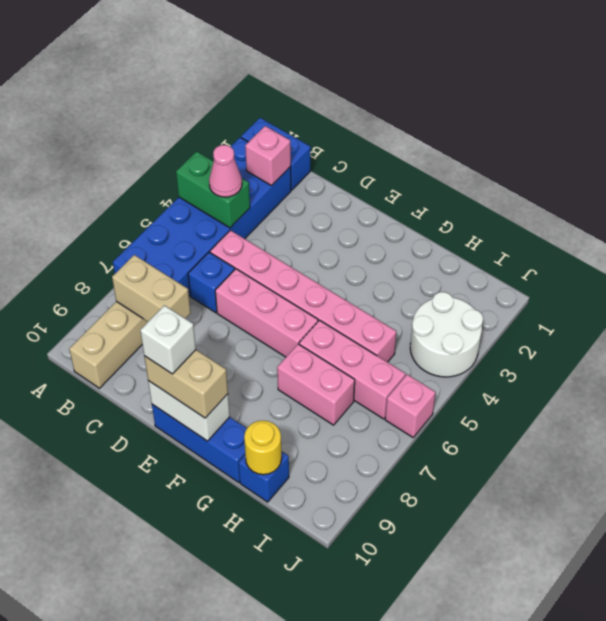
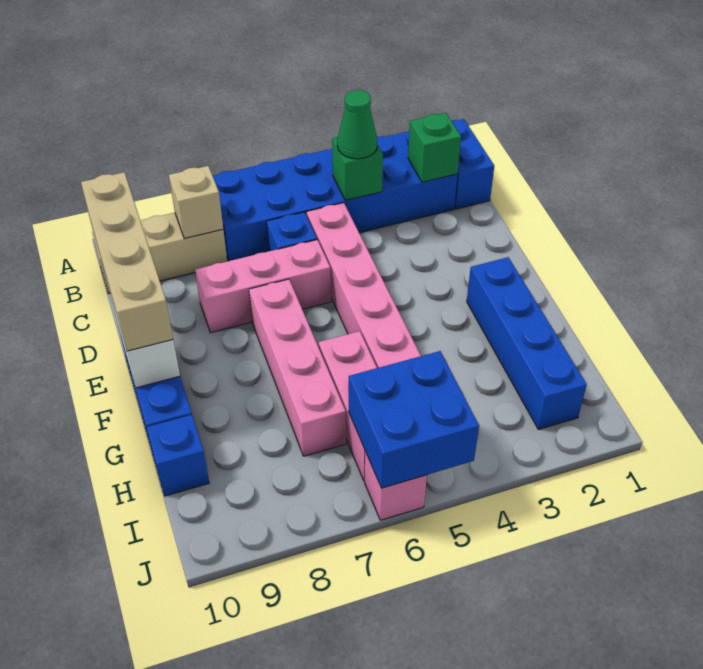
green brick A4:B4 level 2 -> green brick B4 level 2
pink brick B2 level 2 -> green brick B2 level 2
pink cone B4 level 3 -> green cone B4 level 3
tan brick B8:C8 level 2 -> tan brick B8 level 2
pink brick D6:F6 level 1 -> pink brick D6:D8 level 1
tan brick E10:F10 level 3 -> tan brick C10:F10 level 3
white brick E10 level 4 -> none
none -> blue brick F2:I2 level 1
pink brick G7:H7 level 1 -> pink brick E7:H7 level 1
yellow round brick H10 level 2 -> none
white round brick I3:J4 level 1 -> none
none -> blue brick I5:J6 level 2

